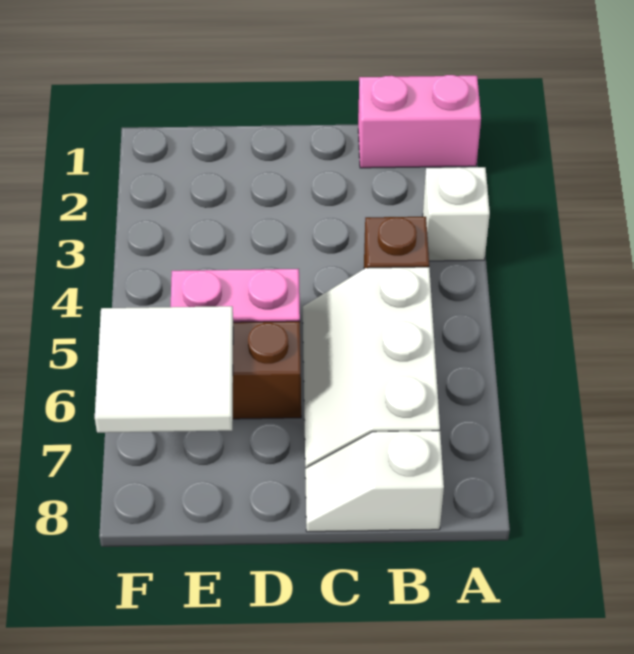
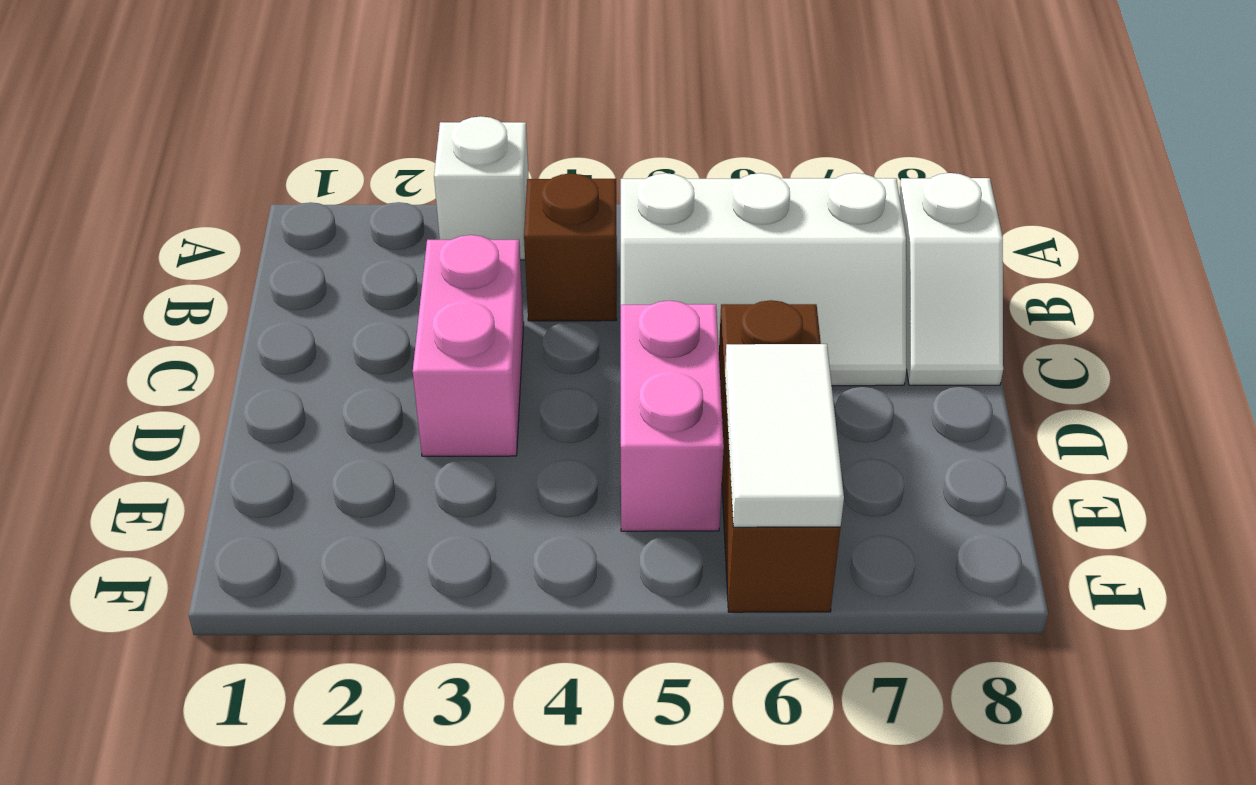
pink brick A1:B1 level 1 -> pink brick C3:D3 level 1
white tile E6:F7 level 2 -> white tile E6:F6 level 2

